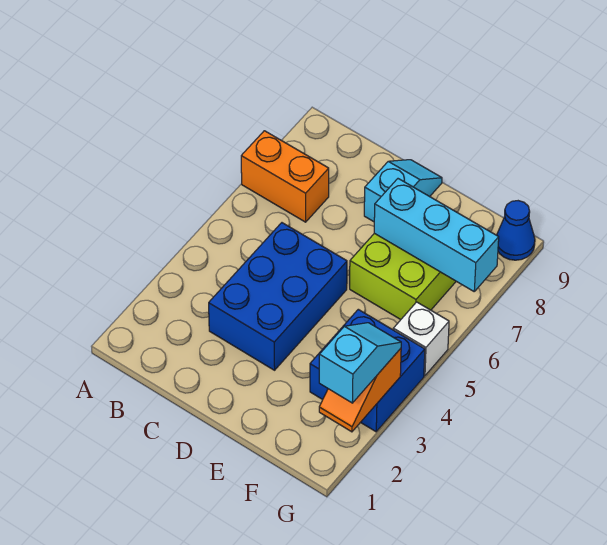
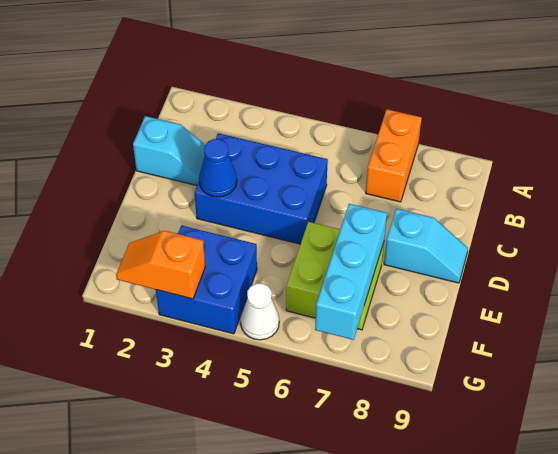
cyan slope G2:G3 level 3 top 2 -> cyan slope C1:C2 level 1 top 1
white brick G5 level 1 -> white cone G5 level 1
blue cone G9 level 1 -> blue cone D3 level 2

